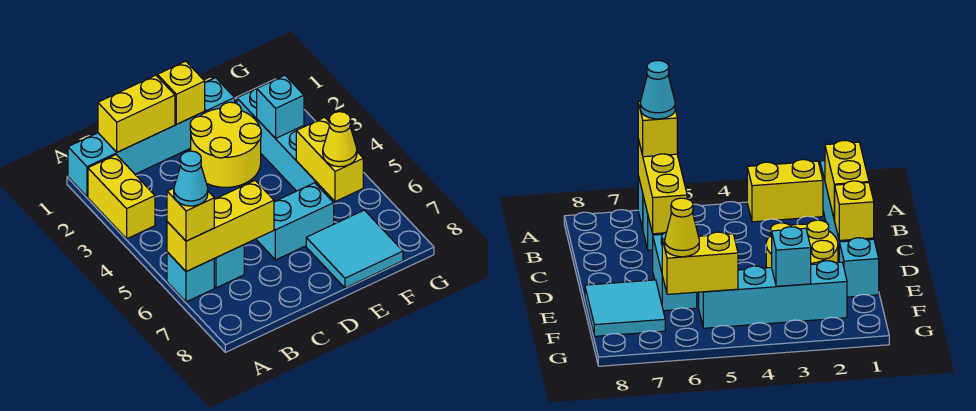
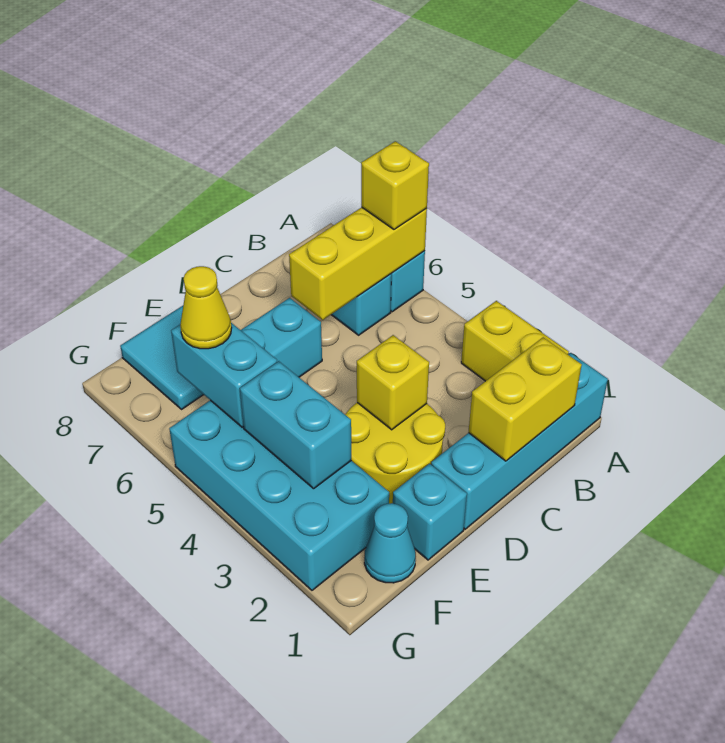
cyan cone A6 level 4 -> cyan cone F1 level 1
yellow brick D1 level 2 -> yellow brick D3 level 2
cyan brick F2:F5 level 1 -> cyan brick F2:G5 level 1
cyan brick F3 level 2 -> cyan brick F3:F4 level 2
yellow brick F5:F6 level 2 -> cyan brick F5:F6 level 2

